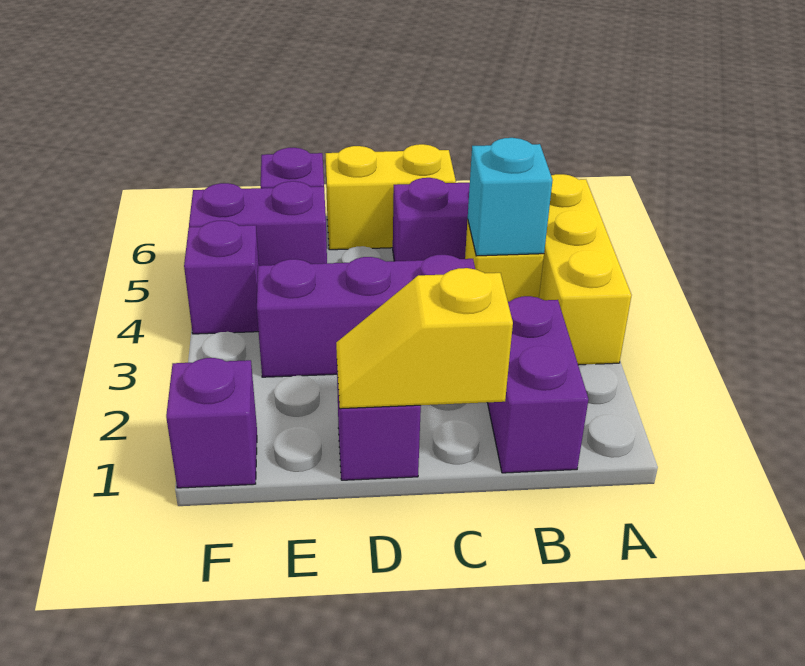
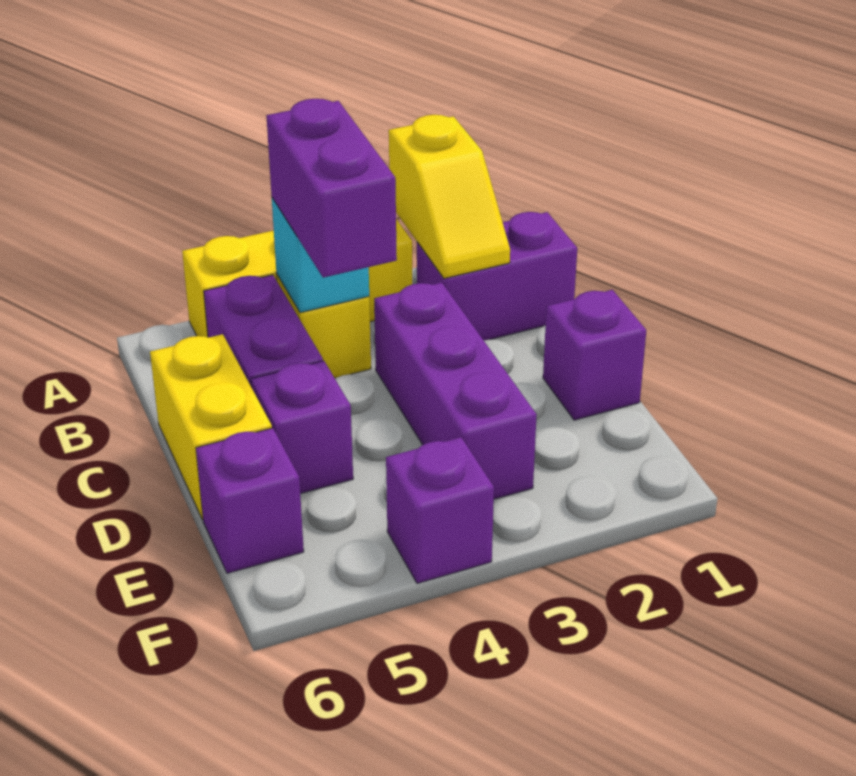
yellow slope C1:D1 level 2 top C -> yellow slope A2:B2 level 2 top A
purple brick E5:F5 level 1 -> purple brick B4:C4 level 3
purple brick F1 level 1 -> purple brick D5 level 1

